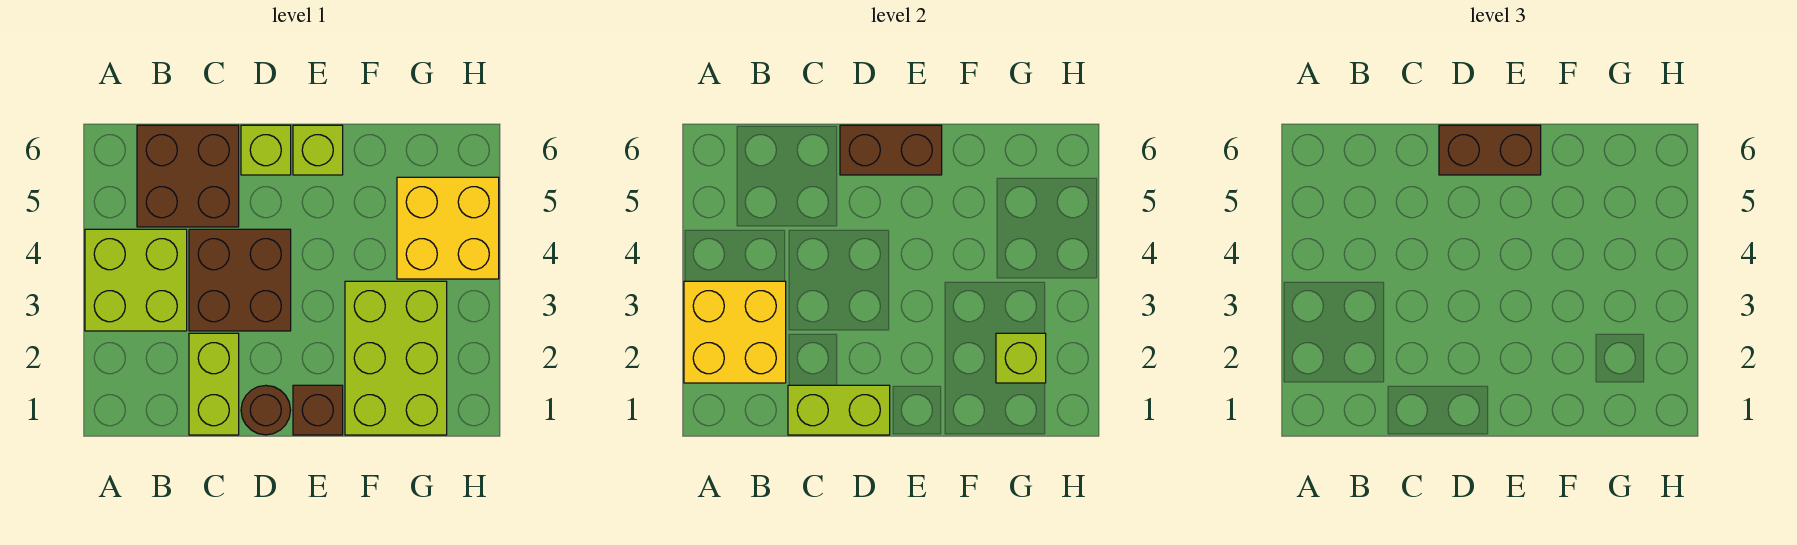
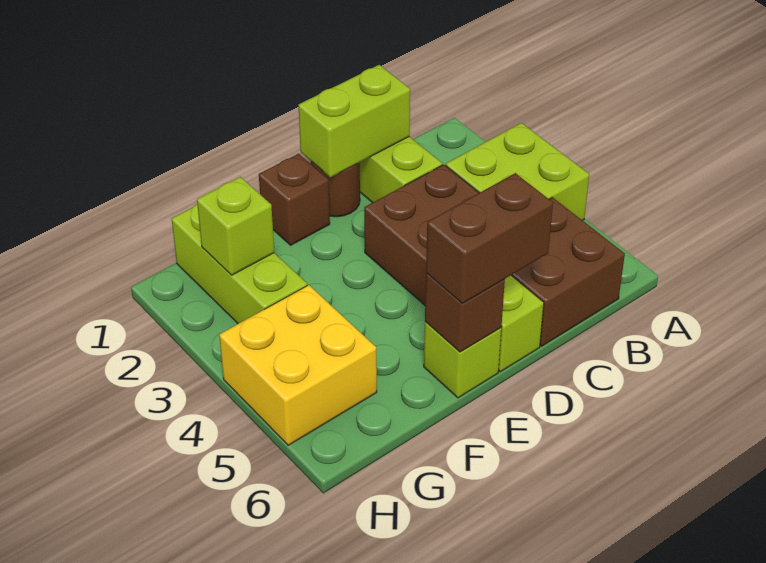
yellow brick A2:B3 level 2 -> none
brown brick D6:E6 level 2 -> brown brick E6 level 2
lime brick F1:G3 level 1 -> lime brick G1:G3 level 1

